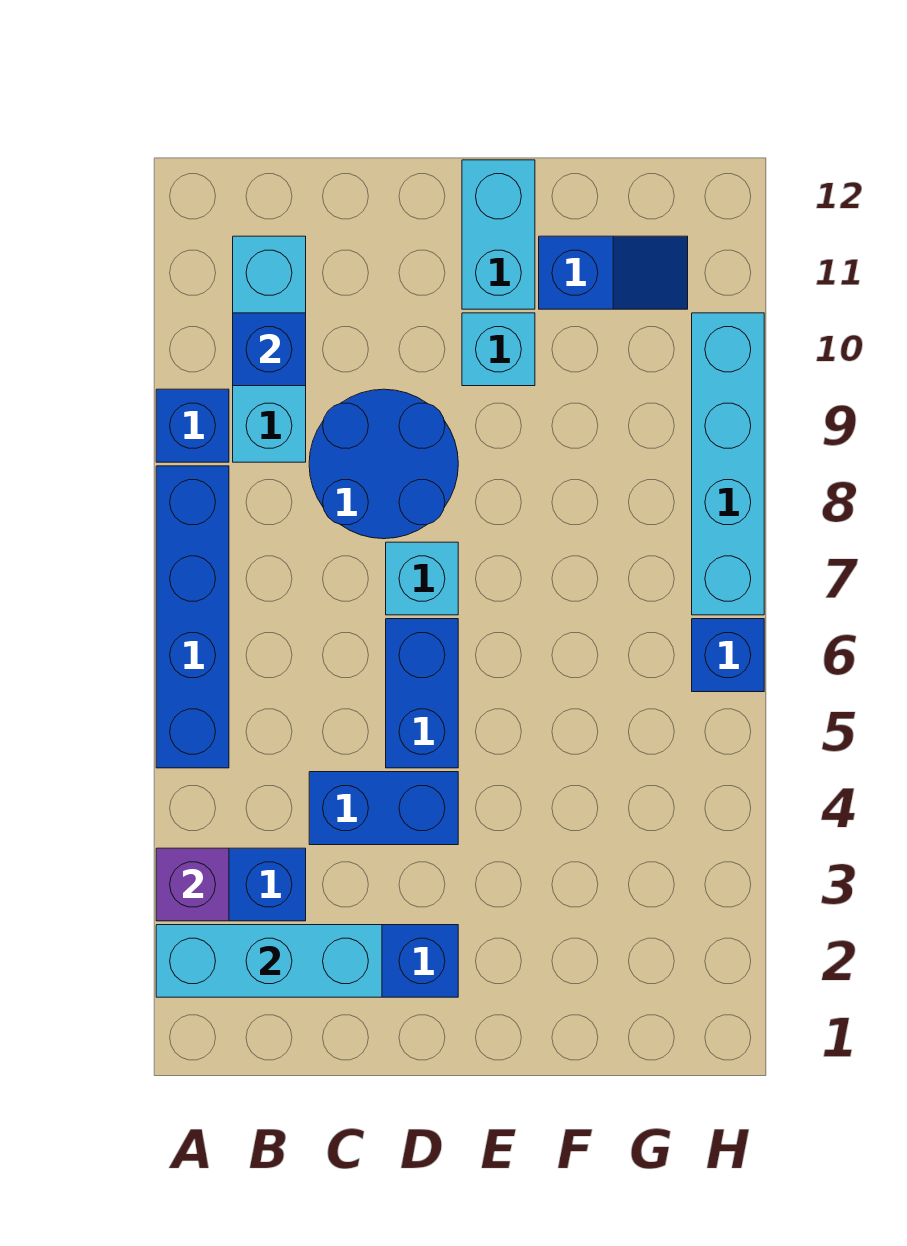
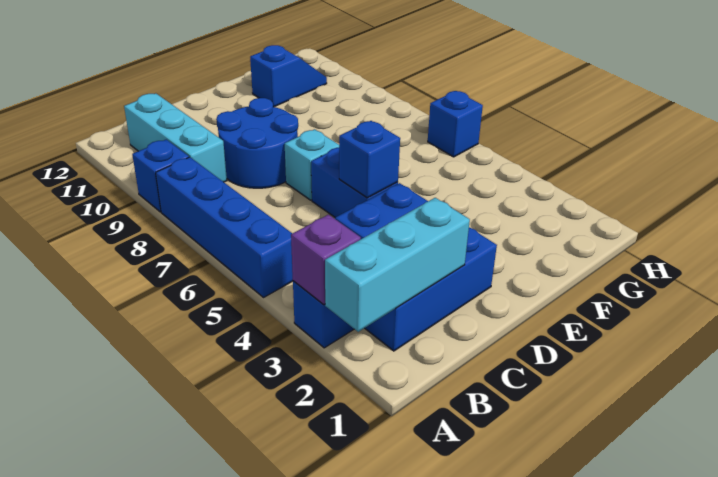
blue brick B10 level 2 -> blue brick D5 level 2
cyan brick E10 level 1 -> none
cyan brick E11:E12 level 1 -> none
cyan brick H7:H10 level 1 -> none

